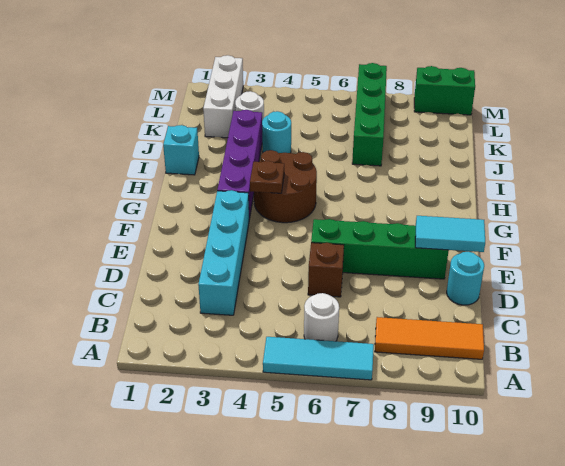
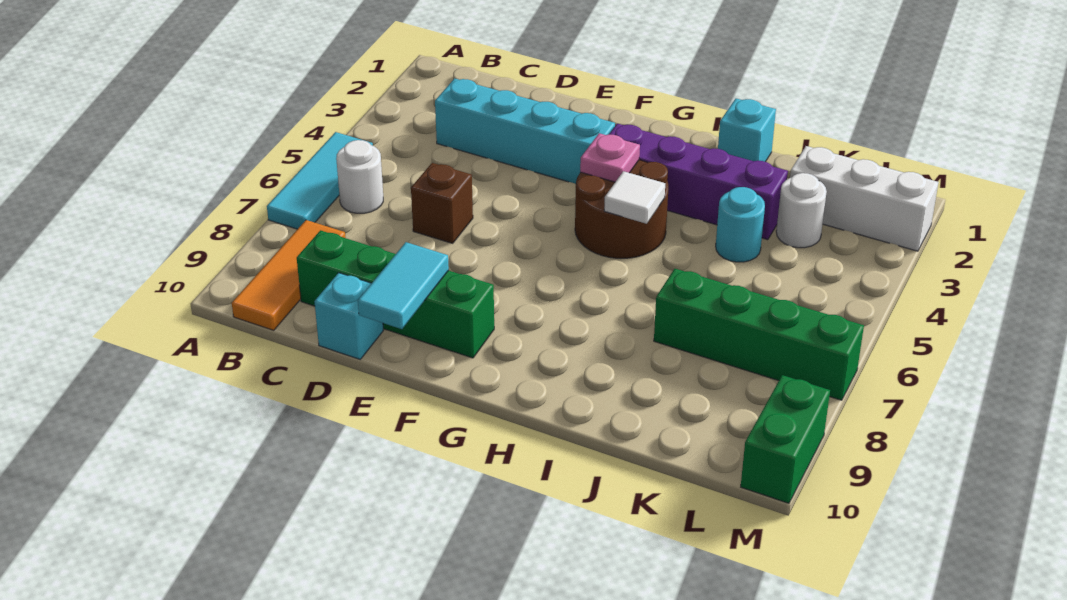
cyan round brick D10 level 1 -> cyan brick D10 level 1
green brick E6:E9 level 1 -> green brick C9:F9 level 1
brown plate G4 level 2 -> pink plate G4 level 2
none -> white tile H5 level 2

